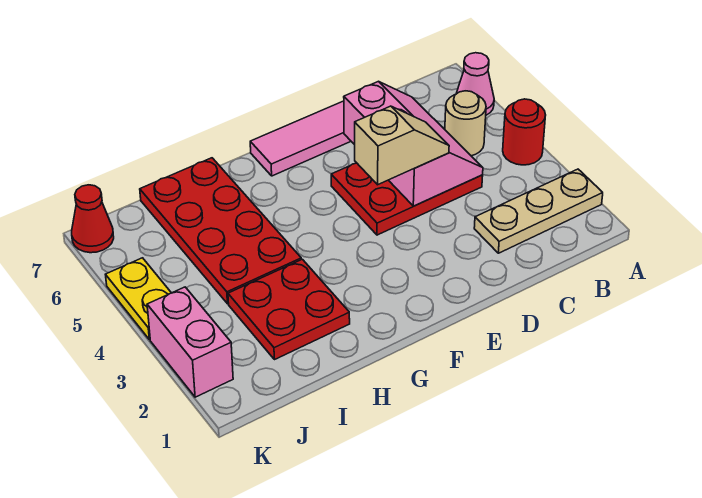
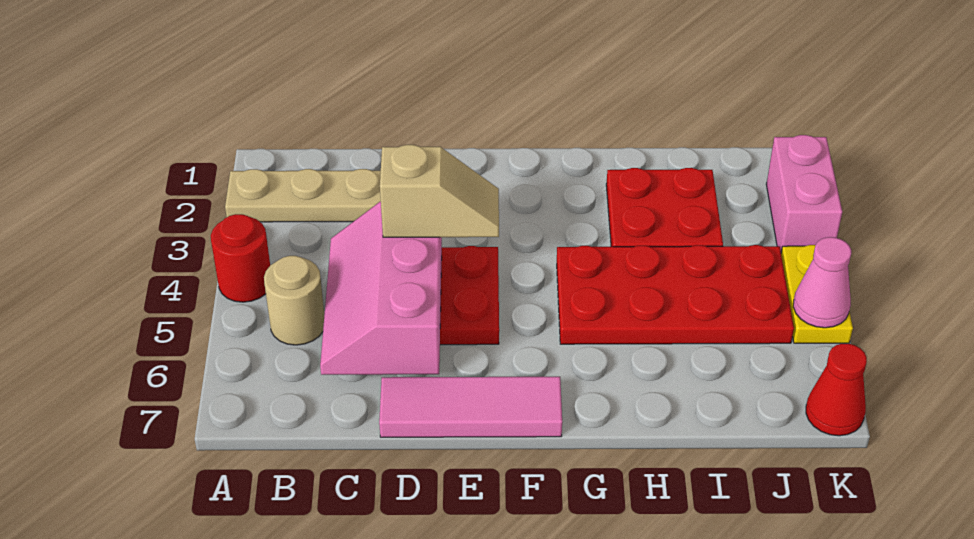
pink cone A6 level 1 -> pink cone K5 level 2
tan slope D4:E4 level 3 top E -> tan slope D4:E4 level 3 top D
red plate H4:I7 level 1 -> red plate G4:J5 level 1

